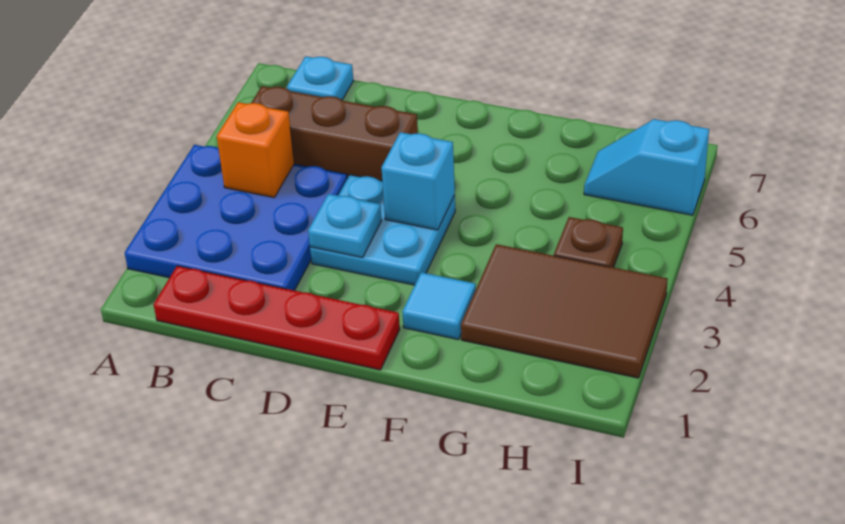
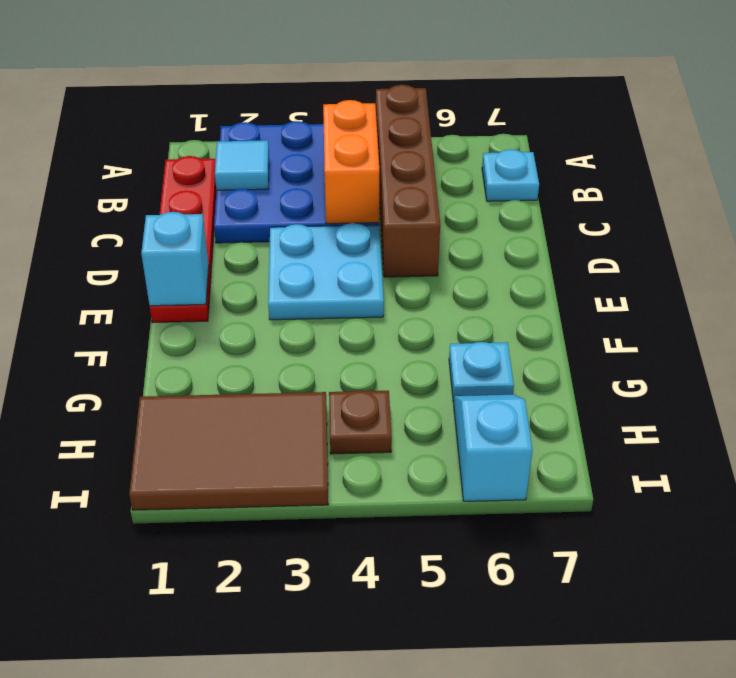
orange brick B4 level 2 -> orange brick B4:C4 level 2
brown brick B5:D5 level 1 -> brown brick A5:D5 level 1
cyan plate D3 level 2 -> cyan plate G6 level 1
cyan brick E4 level 2 -> cyan brick E1 level 2
cyan tile F2 level 1 -> cyan tile B2 level 2
brown tile G2:I3 level 1 -> brown tile H1:I3 level 1

